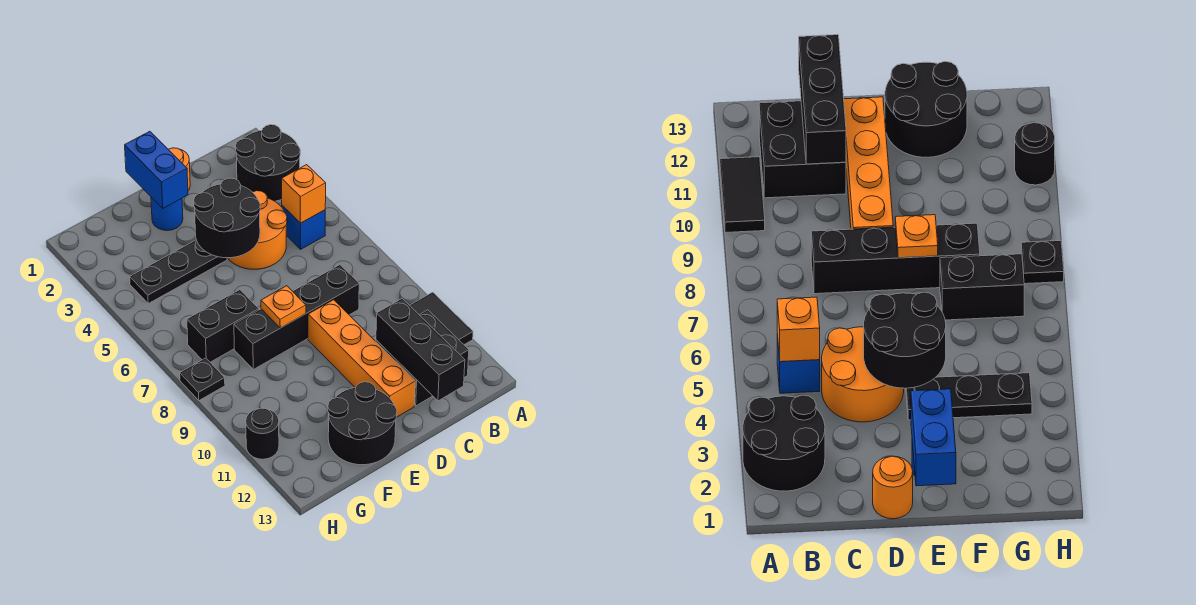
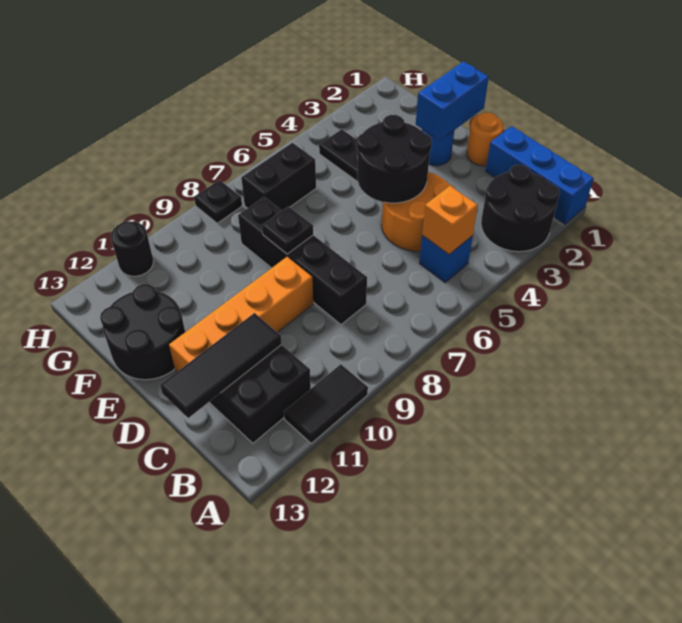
none -> blue brick A1:C1 level 1
black brick C11:C13 level 2 -> black tile C11:C13 level 2
orange plate E8 level 2 -> black plate E8 level 2
black brick F7:G7 level 1 -> black brick G6:G7 level 1

